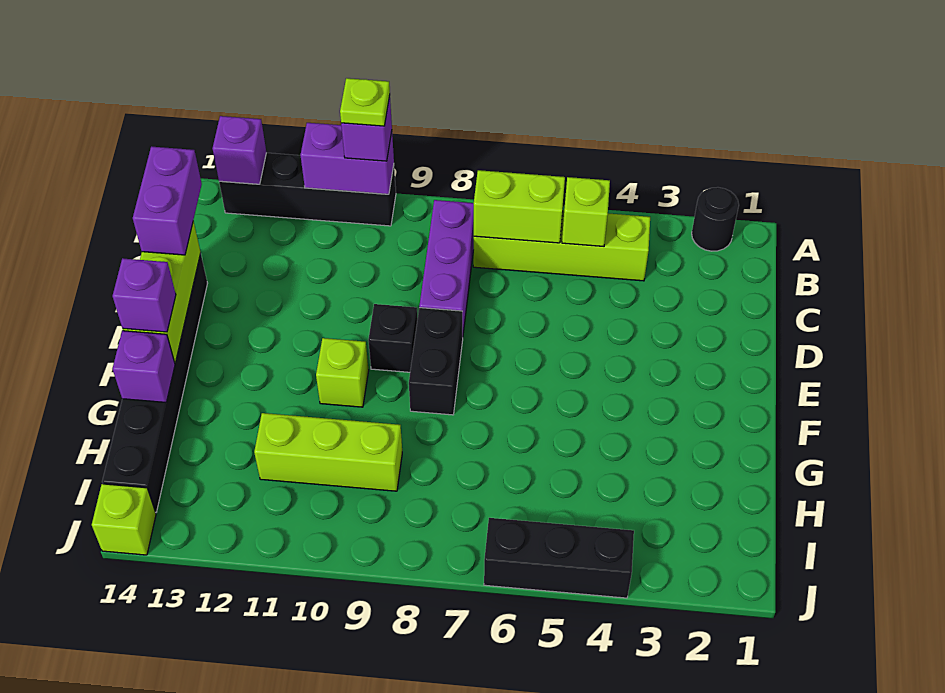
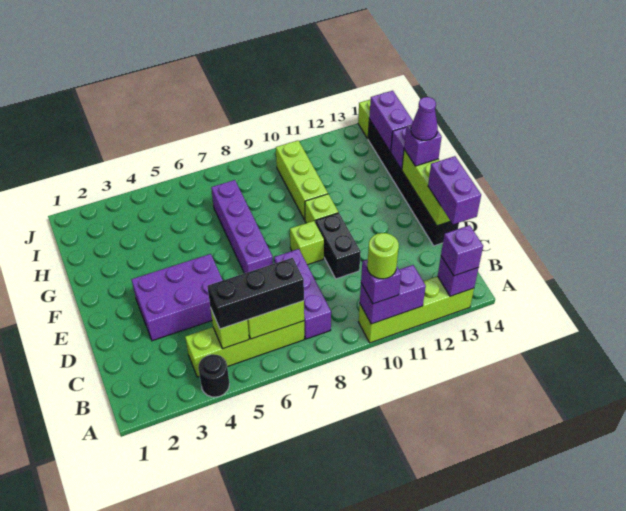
black round brick A2 level 1 -> black round brick A4 level 1
black brick A10:A13 level 1 -> lime brick A10:A13 level 1
lime plate A10 level 4 -> lime round brick A10 level 4
none -> purple brick A13 level 3
none -> purple brick D3:E5 level 1
none -> purple brick E7:H7 level 1
black brick E8:F8 level 1 -> black brick D10:E10 level 1
black brick E9 level 1 -> lime brick E9 level 1
none -> purple cone F14 level 4
lime brick H9:H11 level 1 -> lime brick G10:I10 level 1
none -> purple brick H14:I14 level 2
black brick J4:J6 level 1 -> black brick B5:B7 level 3

